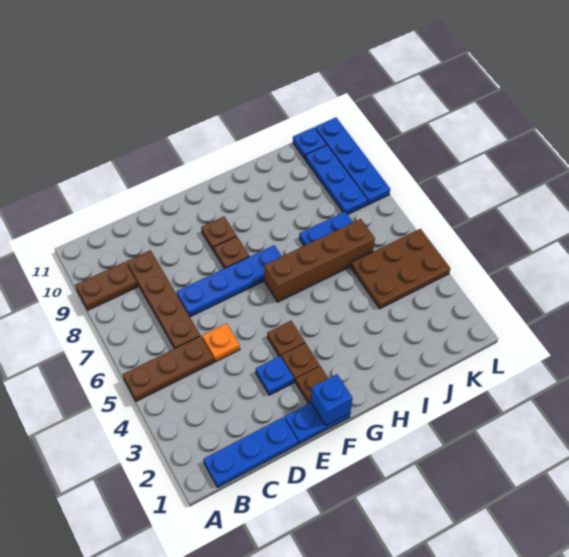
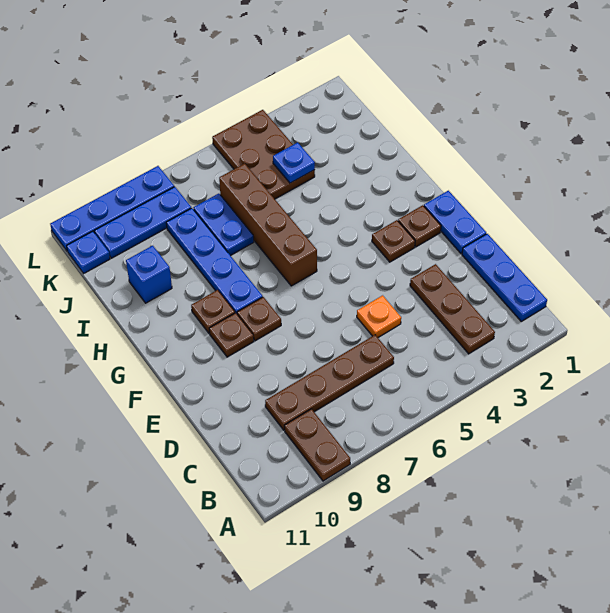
brown plate A5:C5 level 1 -> brown plate B3:D3 level 1
blue plate D7:G7 level 1 -> blue plate G8:J8 level 1
blue plate E3 level 1 -> blue plate J4 level 2
blue brick F1 level 2 -> blue brick I10 level 1
brown plate F4 level 1 -> brown plate G9 level 1

